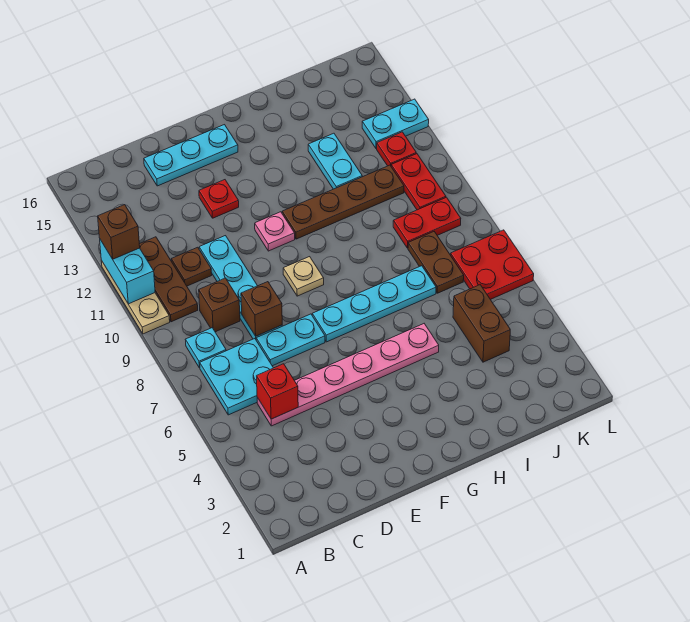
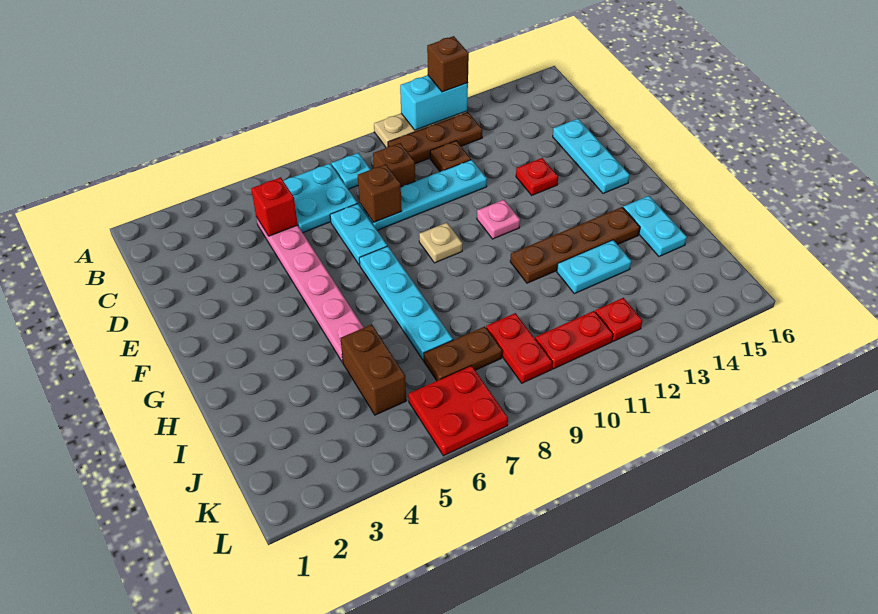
brown plate G11:J11 level 1 -> brown plate H11:H14 level 1
brown brick J4:J5 level 1 -> brown brick I5:J5 level 1
cyan plate K13:L13 level 1 -> cyan plate H15:I15 level 1

